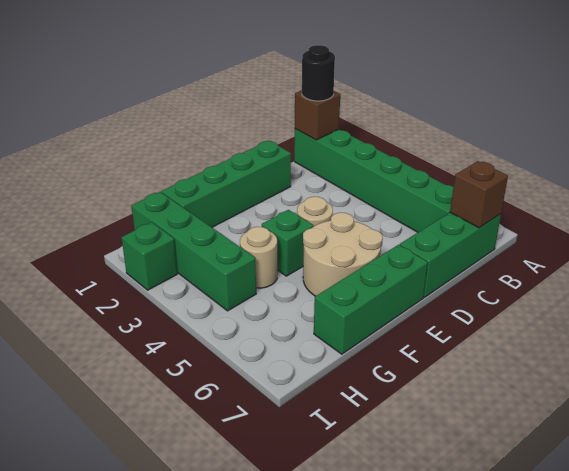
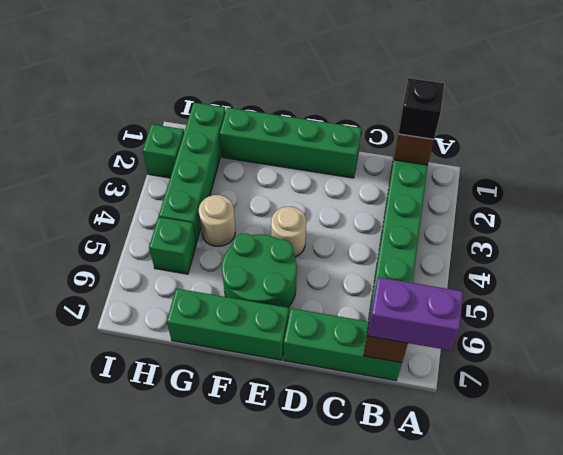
none -> purple brick A7:B7 level 3
black round brick B1 level 3 -> black brick B1 level 3
tan round brick E5:F6 level 1 -> green round brick E5:F6 level 1
green brick F4 level 1 -> green brick H5 level 1

